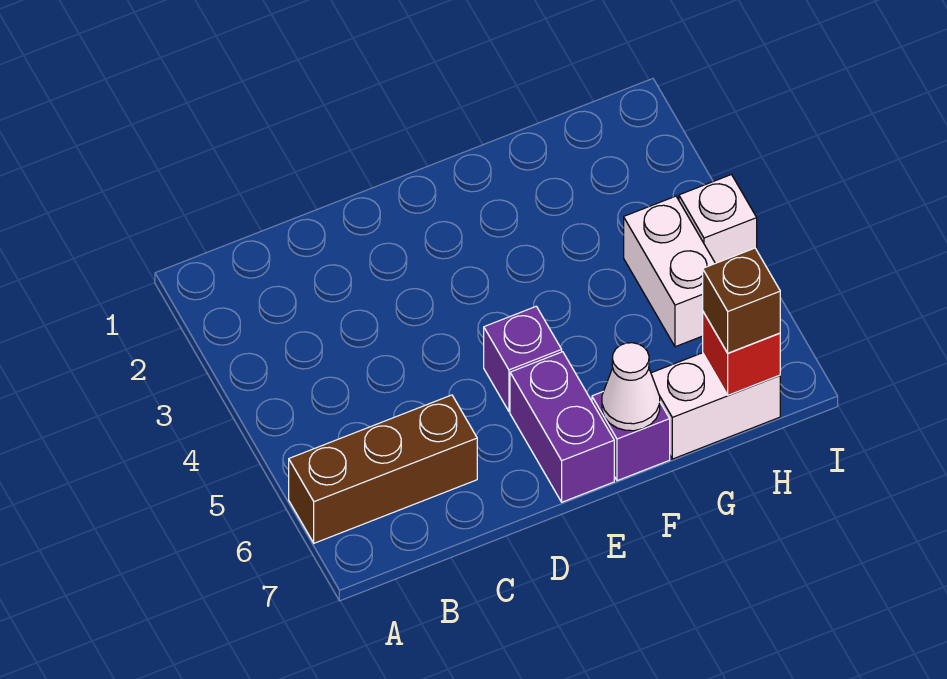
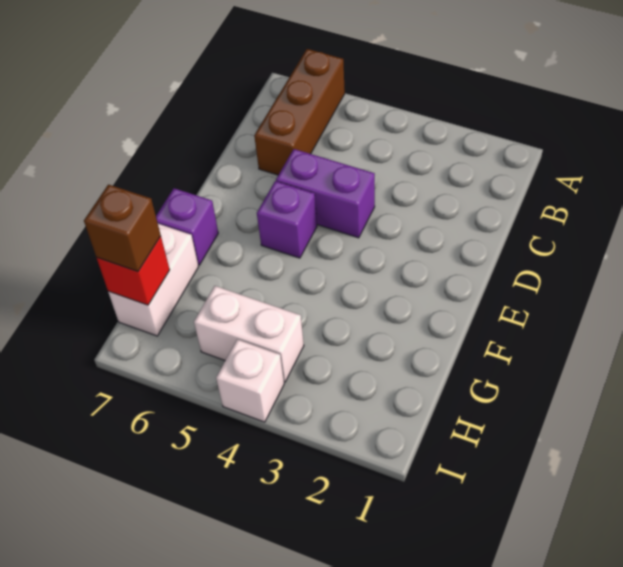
purple brick E6:E7 level 1 -> purple brick D4:D5 level 1
white cone F7 level 2 -> none

